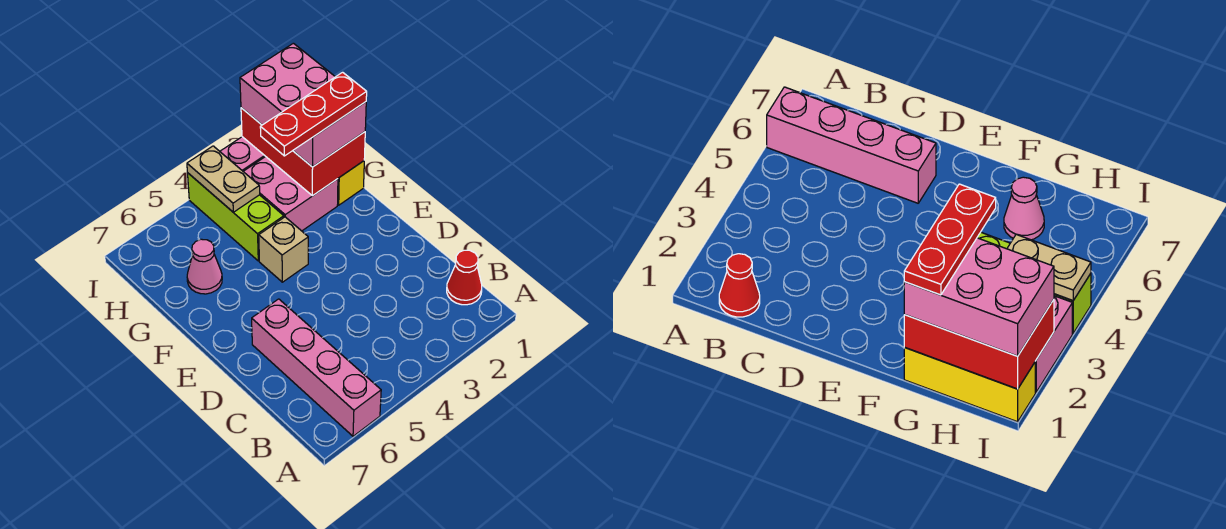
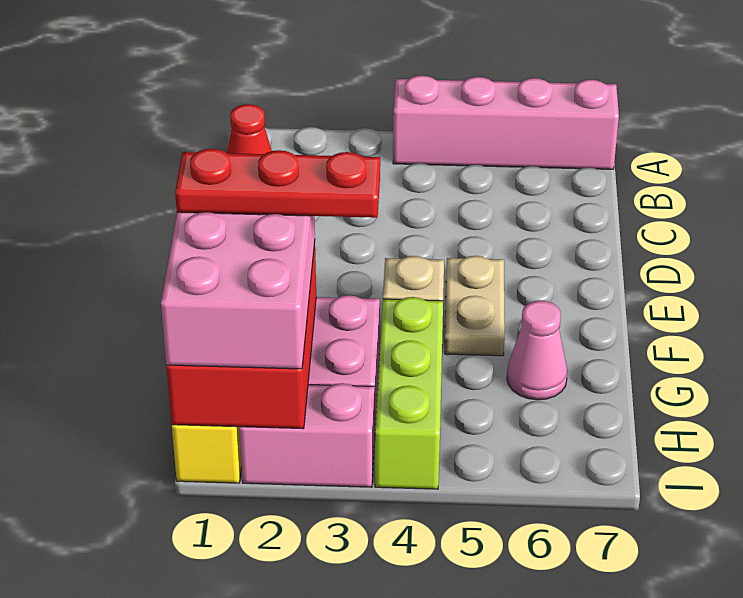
pink brick A6:D6 level 1 -> pink brick A4:A7 level 1
tan plate H4:I4 level 2 -> tan plate E5:F5 level 1

